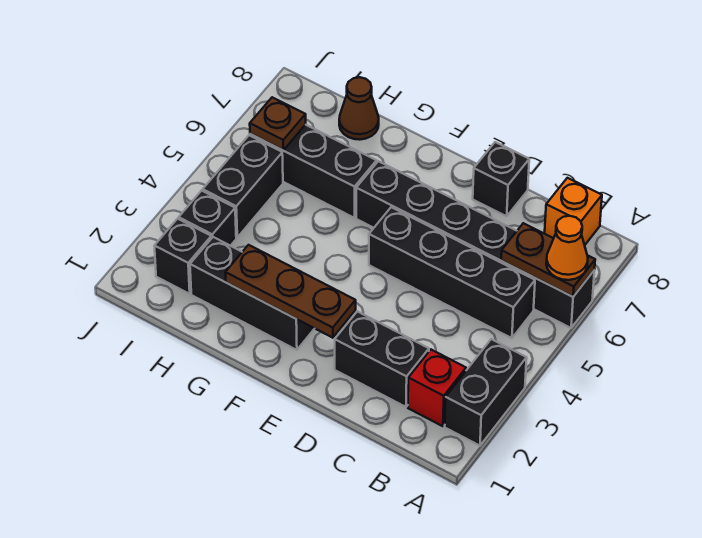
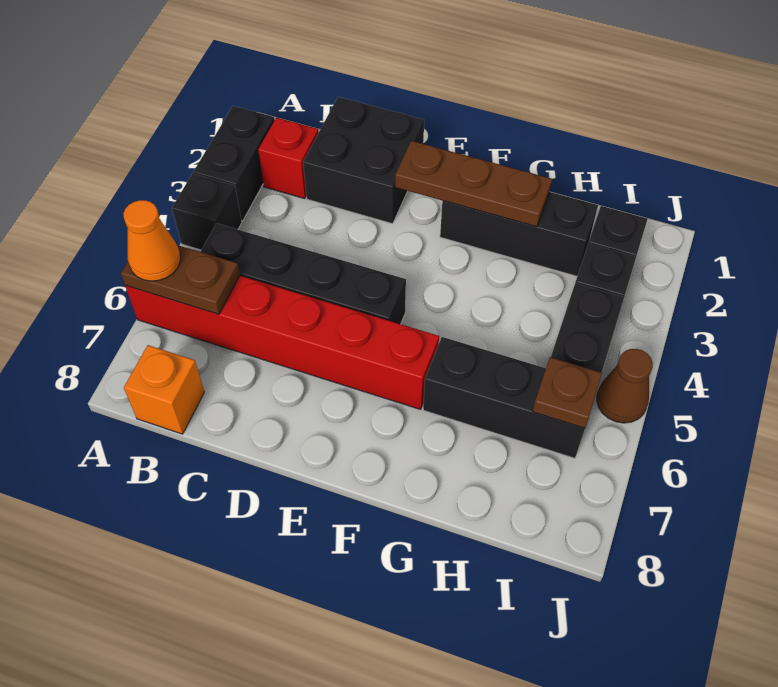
black brick A6:F6 level 1 -> red brick A6:F6 level 1
black brick C2:D2 level 1 -> black brick C1:D2 level 1
black brick D8 level 1 -> black brick A4 level 1
brown cone H8 level 1 -> brown cone J5 level 1

